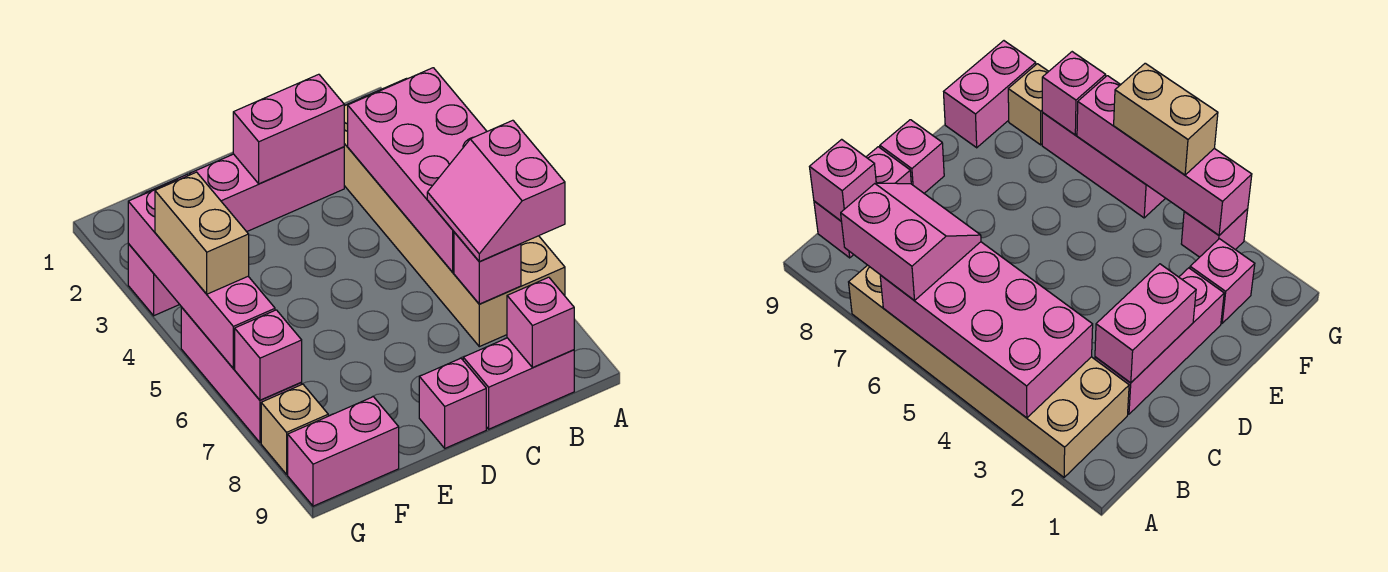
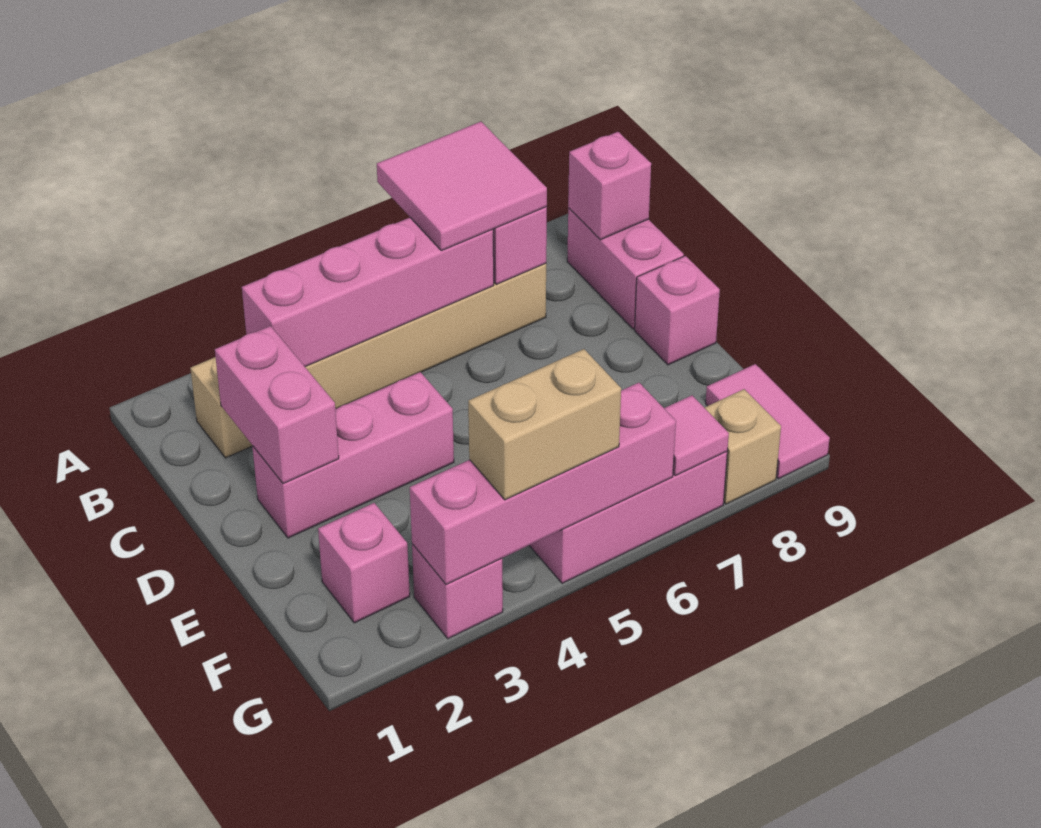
tan brick A2:B7 level 1 -> tan brick B2:B7 level 1
pink brick A3:B6 level 2 -> pink brick B3:B6 level 2
pink slope A6:B7 level 3 top A -> pink tile A6:B7 level 3
pink brick C2:E2 level 1 -> pink brick D2:D4 level 1
pink brick F9:G9 level 1 -> pink tile F9:G9 level 1
pink brick G7 level 2 -> pink tile G7 level 2

